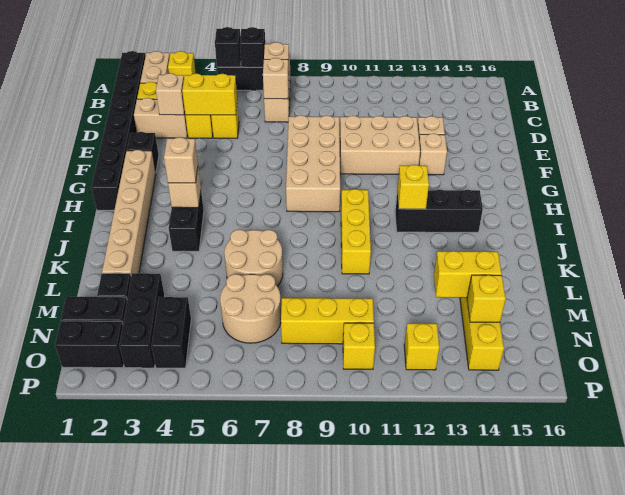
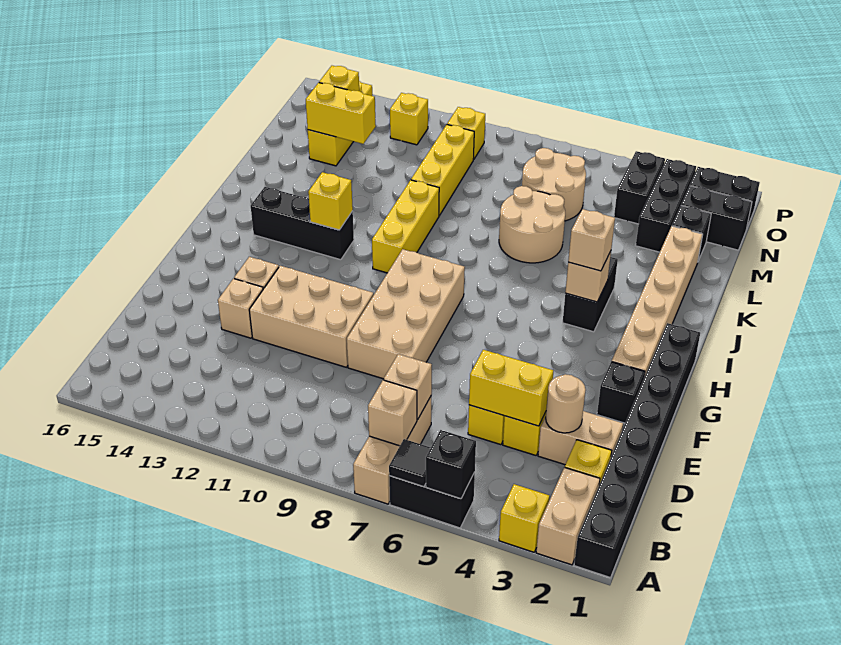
black brick A6 level 2 -> black tile A6 level 2
tan brick D3 level 2 -> tan round brick D3 level 2
yellow brick N8:N10 level 1 -> yellow brick L10:N10 level 1

